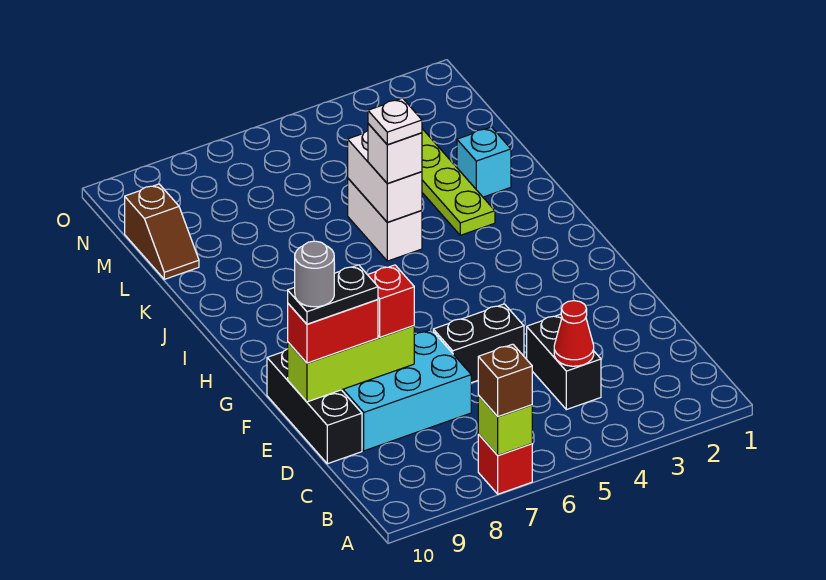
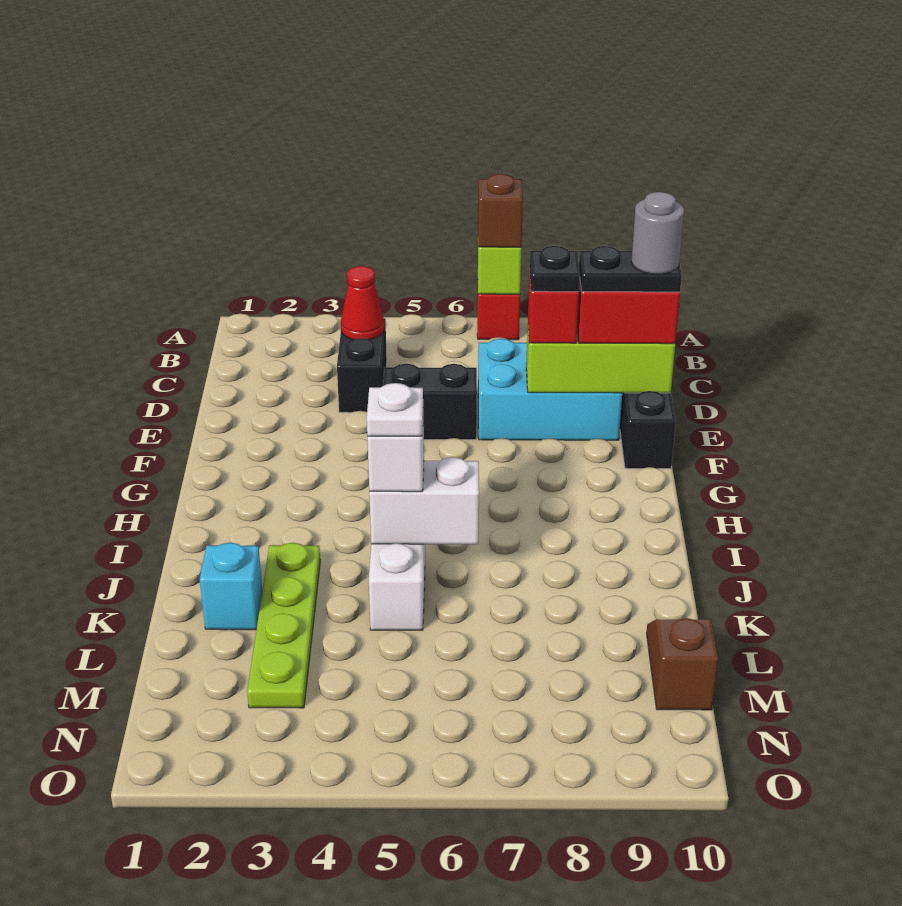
none -> black plate E8 level 4
white brick J5:K5 level 2 -> white brick J5:J6 level 2

